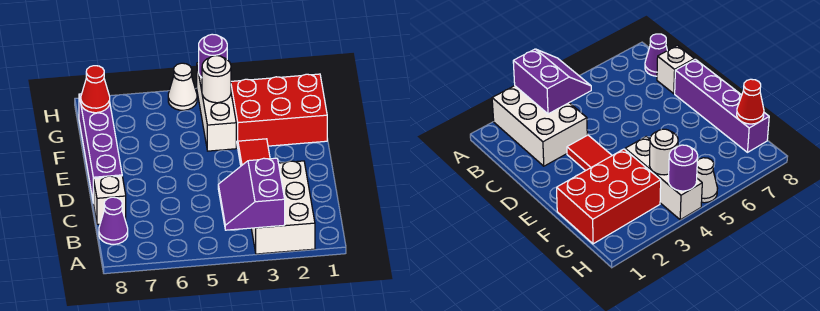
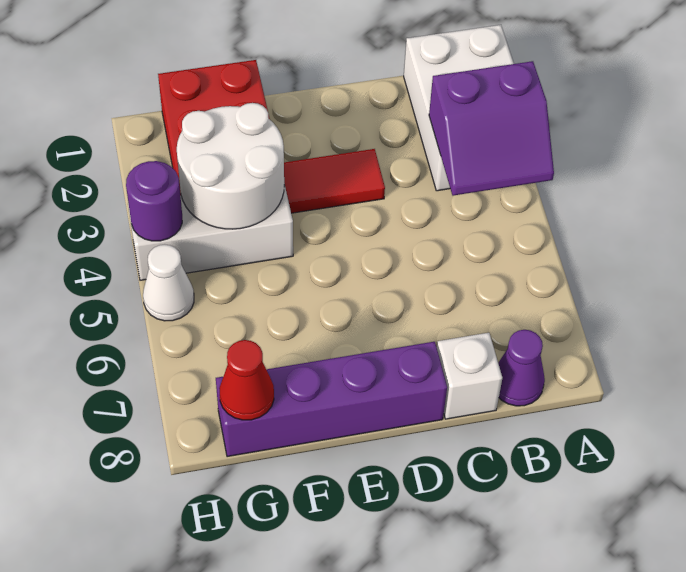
white brick A2:C3 level 1 -> white brick A1:B3 level 1
white round brick G4 level 2 -> white round brick F3:G4 level 2

